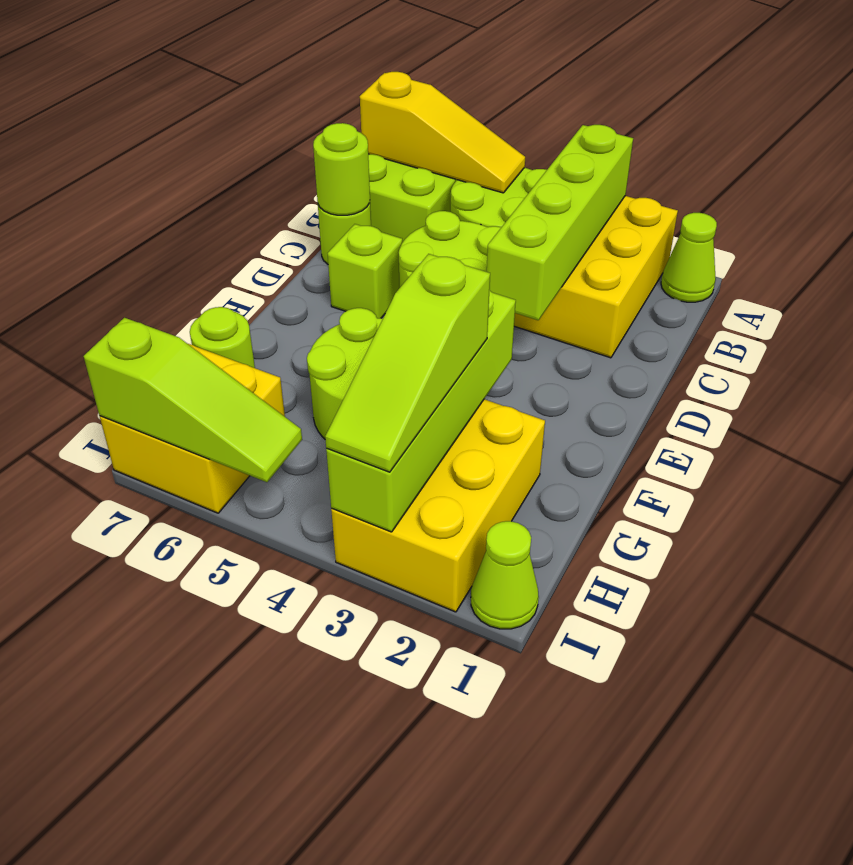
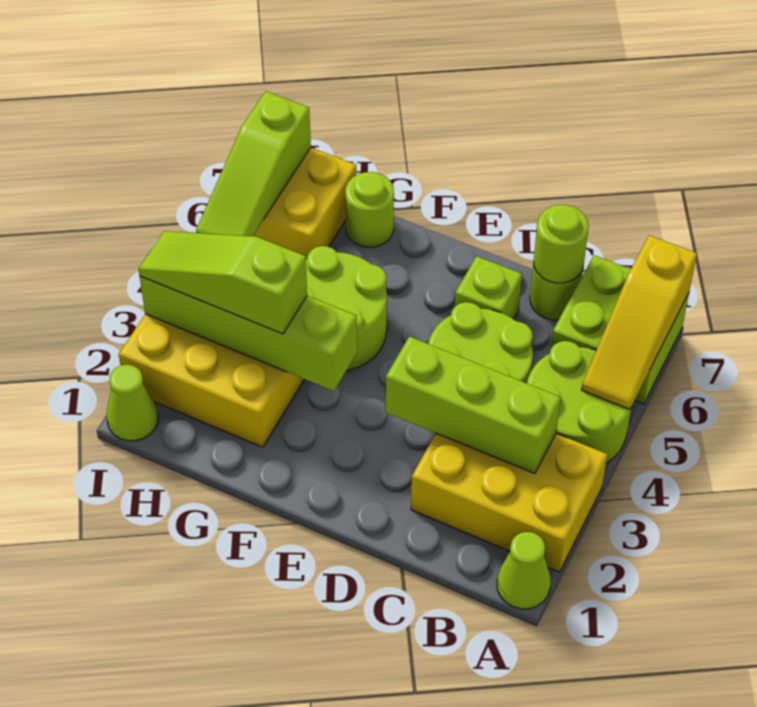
lime brick A3:D3 level 2 -> lime brick B3:D3 level 2

